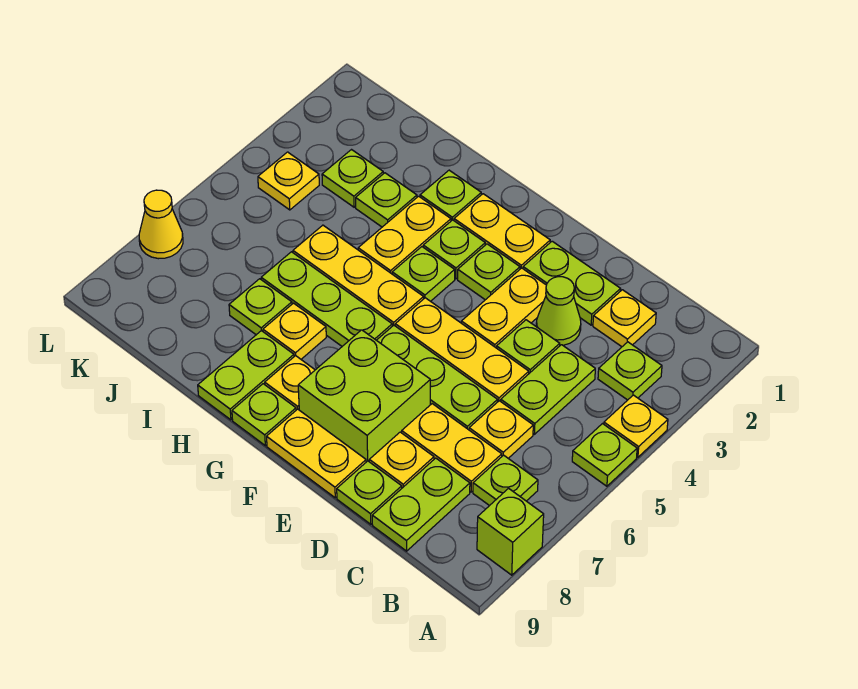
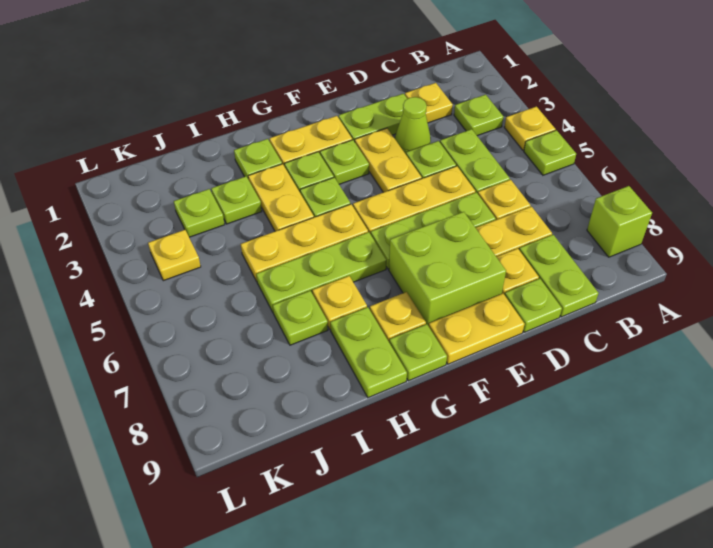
lime plate B7 level 1 -> none
yellow cone L7 level 1 -> none

